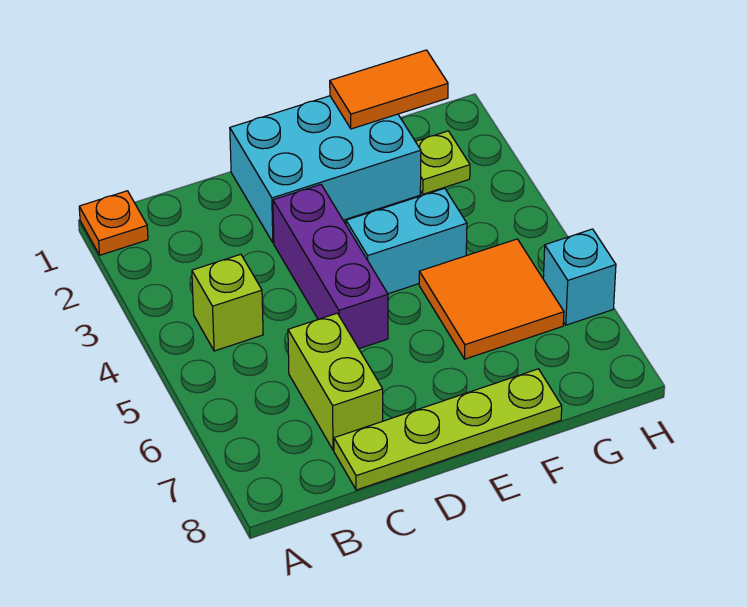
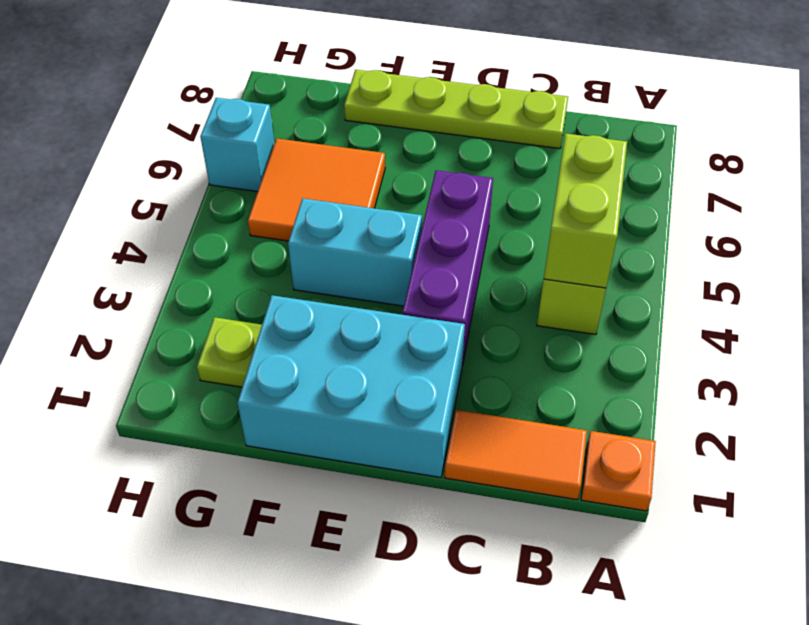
lime brick C6:C7 level 1 -> lime brick B4:B5 level 2
orange tile F1:G1 level 2 -> orange tile B1:C1 level 1

